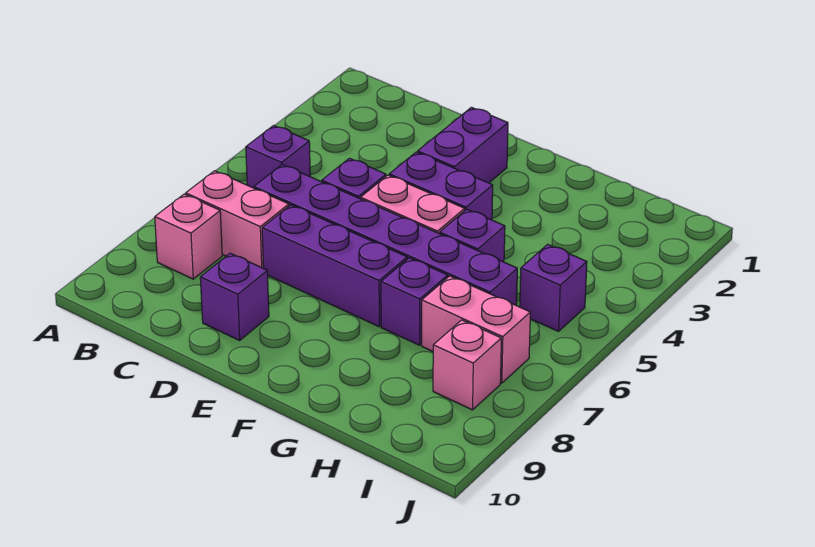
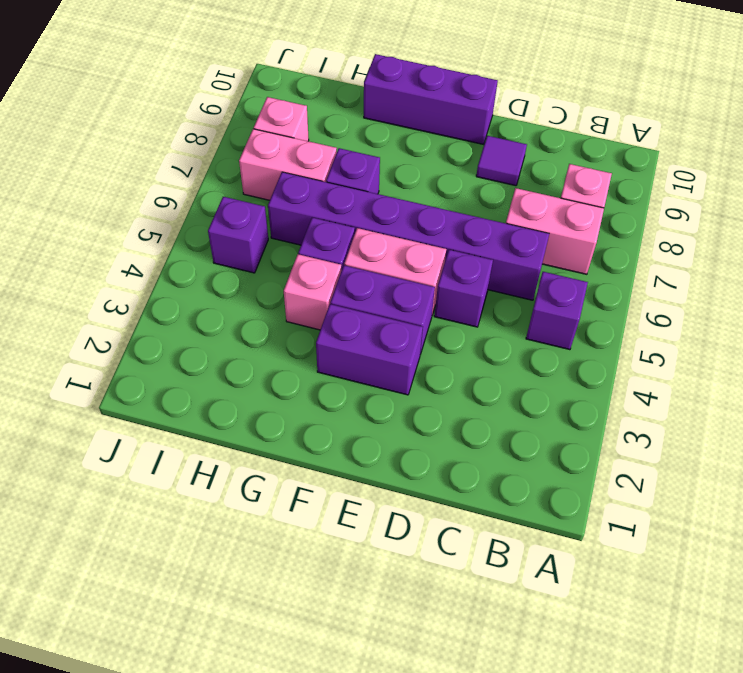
purple brick D7:F7 level 1 -> purple brick E10:G10 level 1
purple brick D9 level 1 -> purple tile D9 level 1
purple brick E2:E3 level 1 -> purple brick E3:F3 level 1
none -> pink brick G4 level 1

